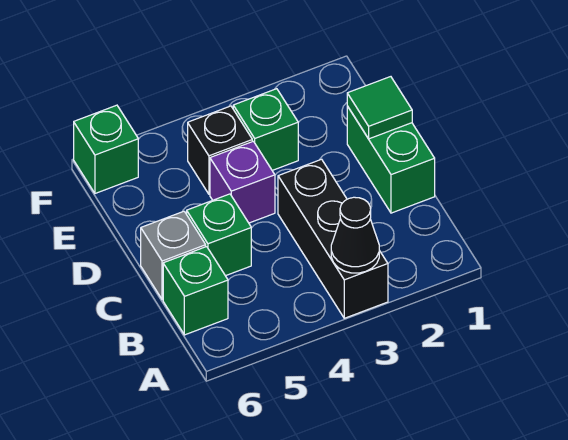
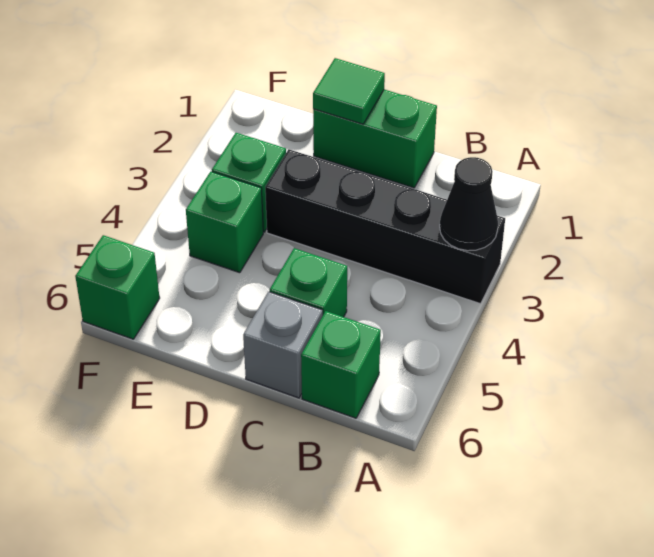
black brick A3:C3 level 1 -> black brick A3:D3 level 1
purple brick D4 level 1 -> none
black brick E4 level 1 -> green brick E4 level 1

